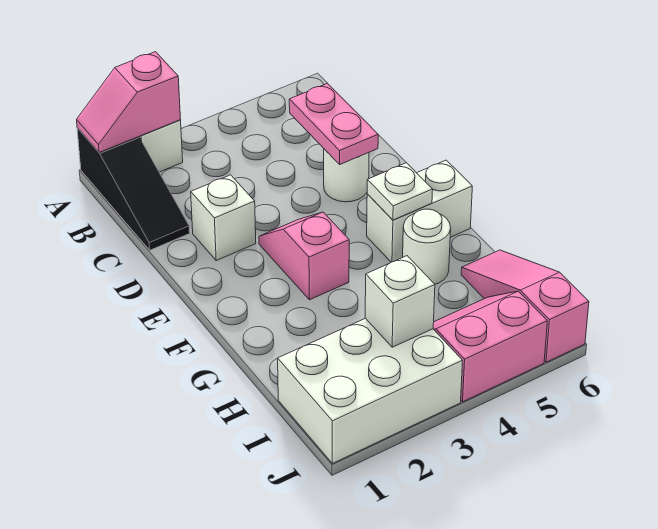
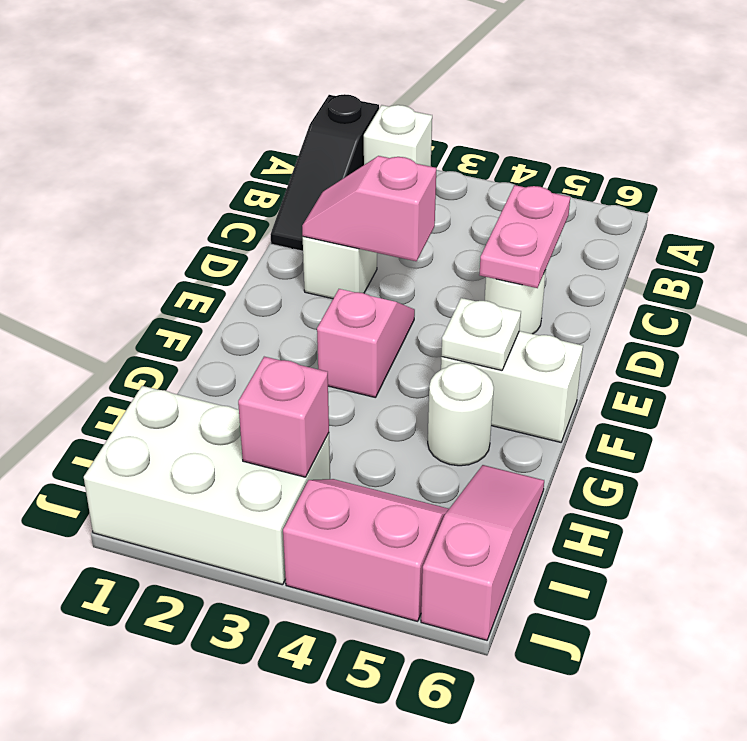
pink slope A1:A2 level 2 top 2 -> pink slope D2:D3 level 2 top 3
white brick I3 level 2 -> pink brick I3 level 2

